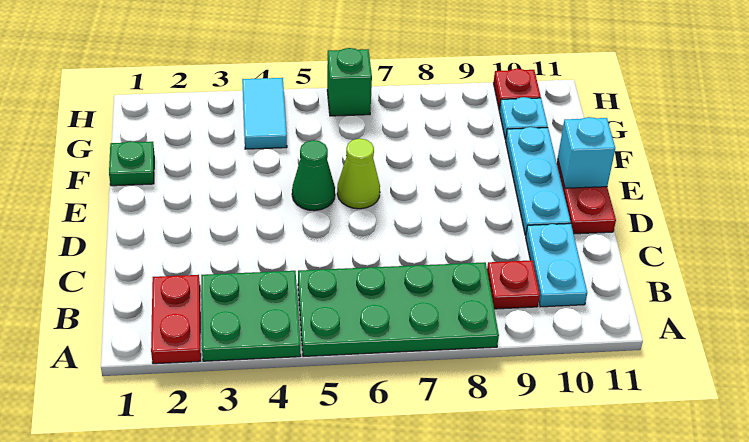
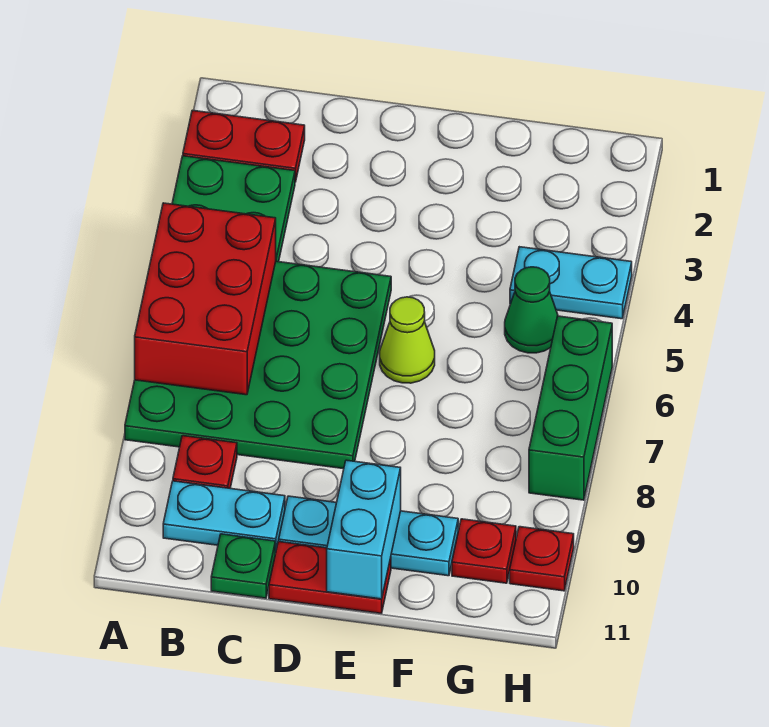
green plate A5:B8 level 1 -> green plate A5:D8 level 1
none -> red brick A5:B7 level 2
green cone E5 level 1 -> green cone G5 level 1
cyan brick E11 level 2 -> cyan brick E10:E11 level 2
green plate F1 level 1 -> green plate C11 level 1
cyan tile G4:H4 level 1 -> cyan plate G4:H4 level 1
cyan plate G10 level 1 -> red plate G10 level 1
green brick H6 level 1 -> green brick H6:H8 level 1

